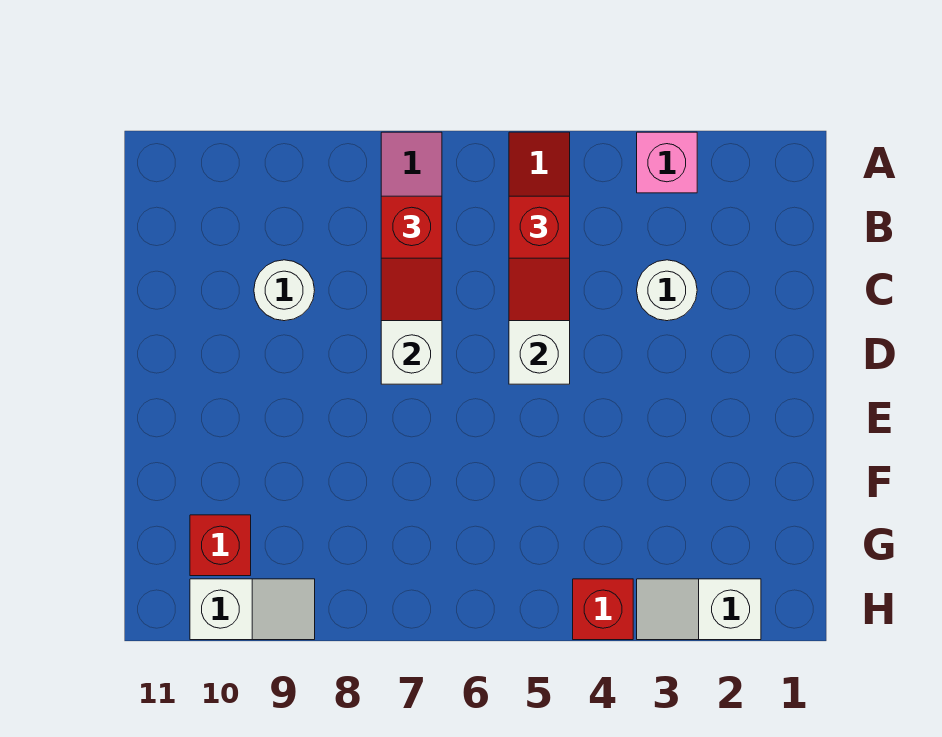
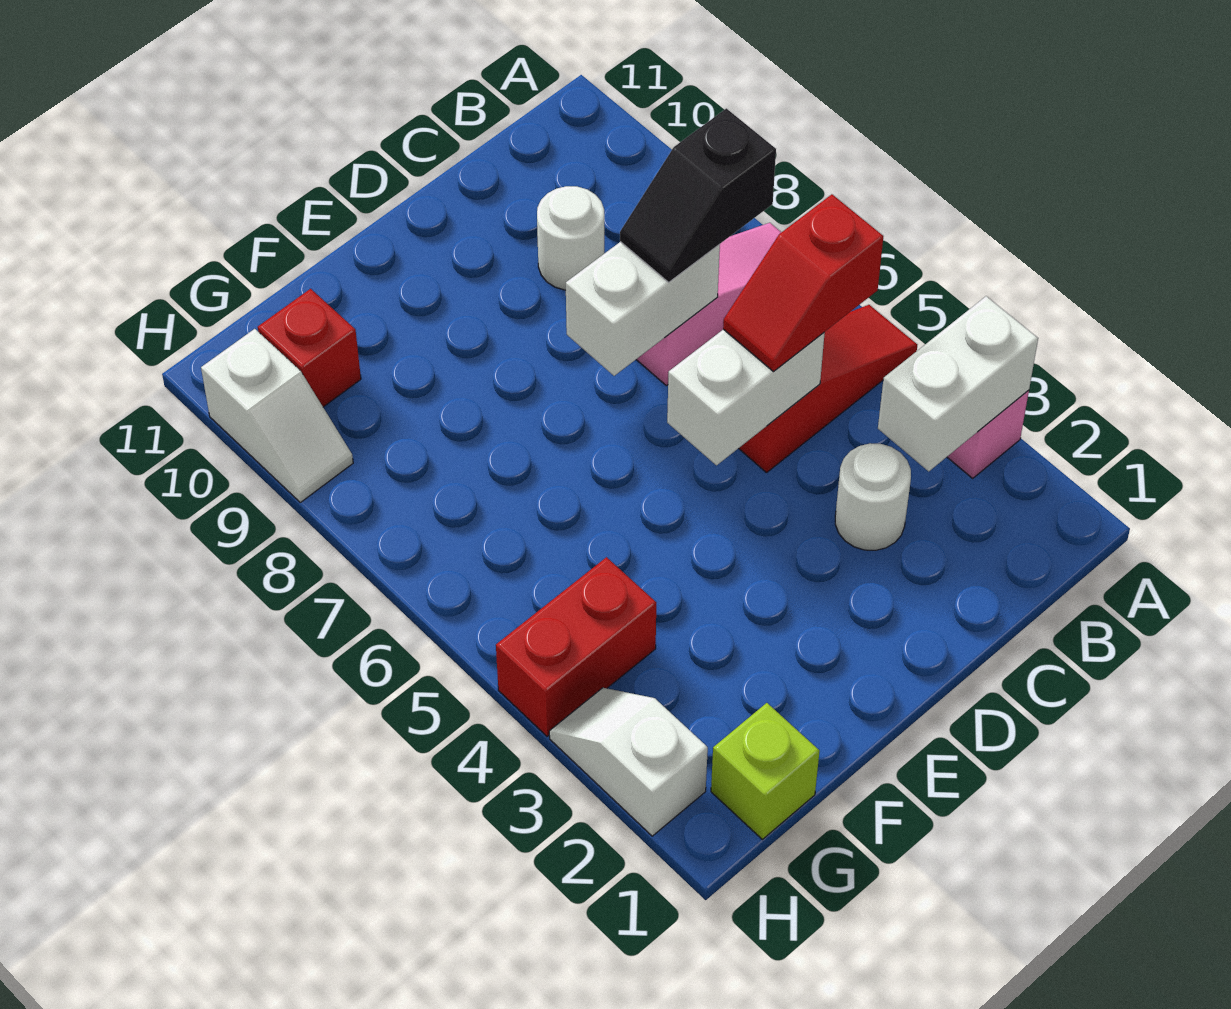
none -> white brick A3:B3 level 2
red slope B7:C7 level 3 top B -> black slope B7:C7 level 3 top B
none -> lime brick G1 level 1
red brick H4 level 1 -> red brick G4:H4 level 1

